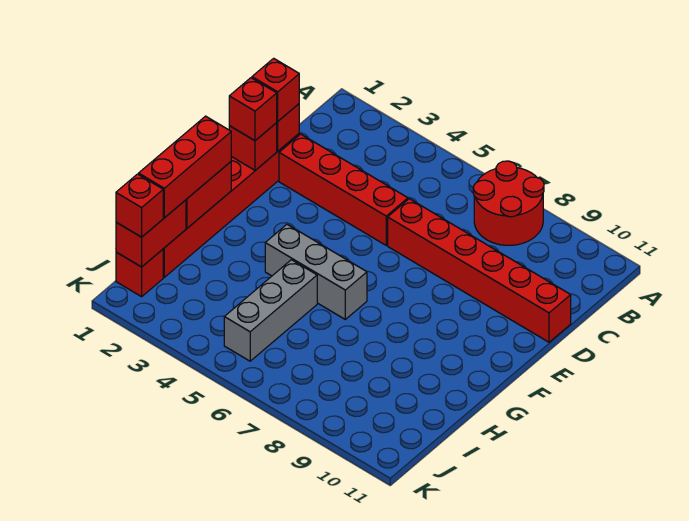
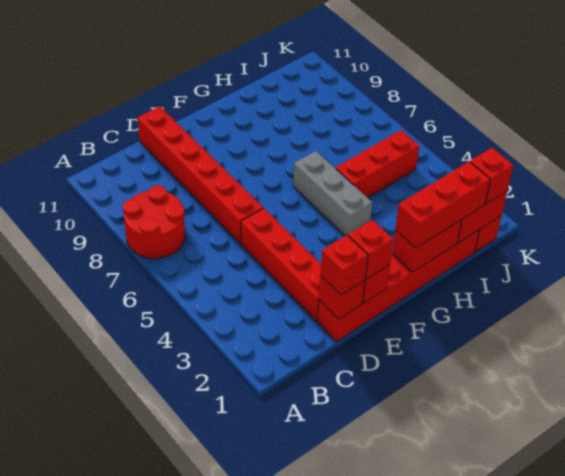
grey brick H5:J5 level 1 -> red brick H5:J5 level 1

